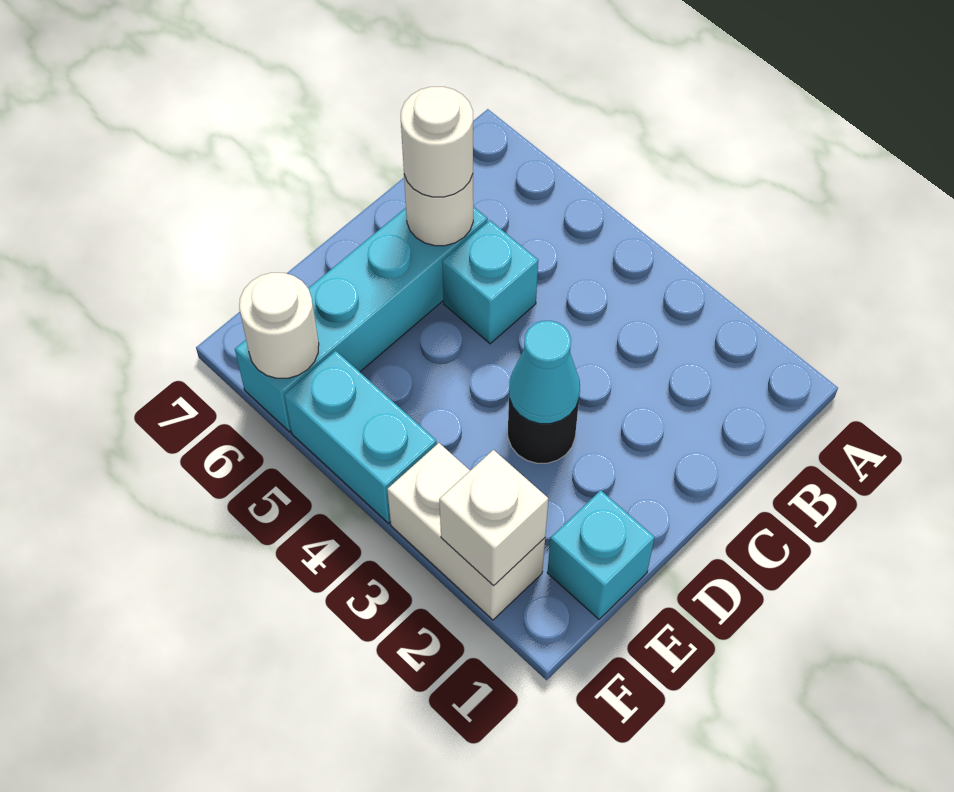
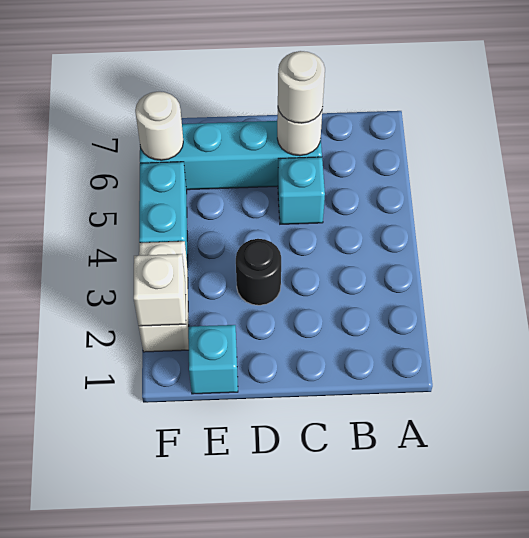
cyan cone D3 level 2 -> none

